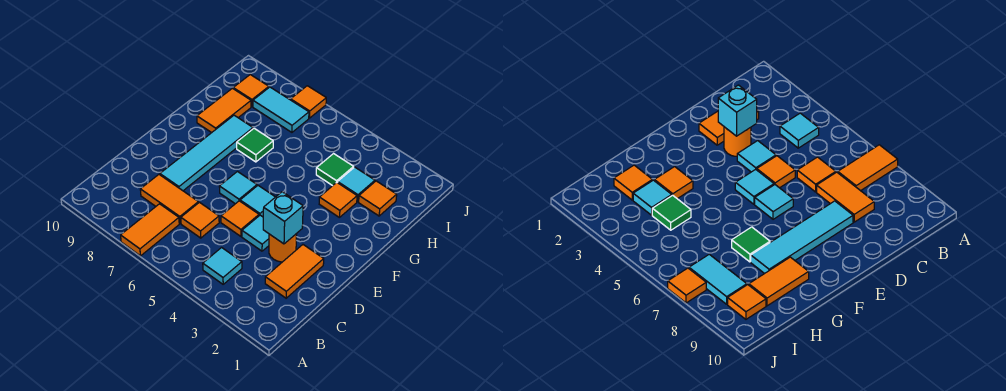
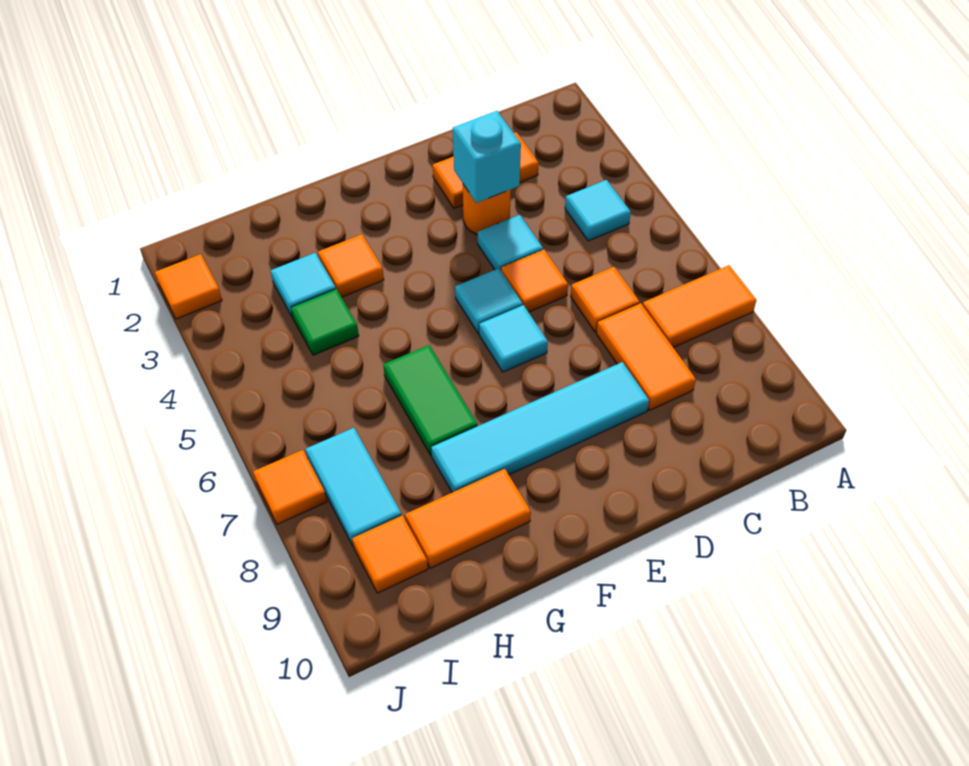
green tile G7 level 1 -> green tile G6:G7 level 1
orange tile H2 level 1 -> orange tile J2 level 1

